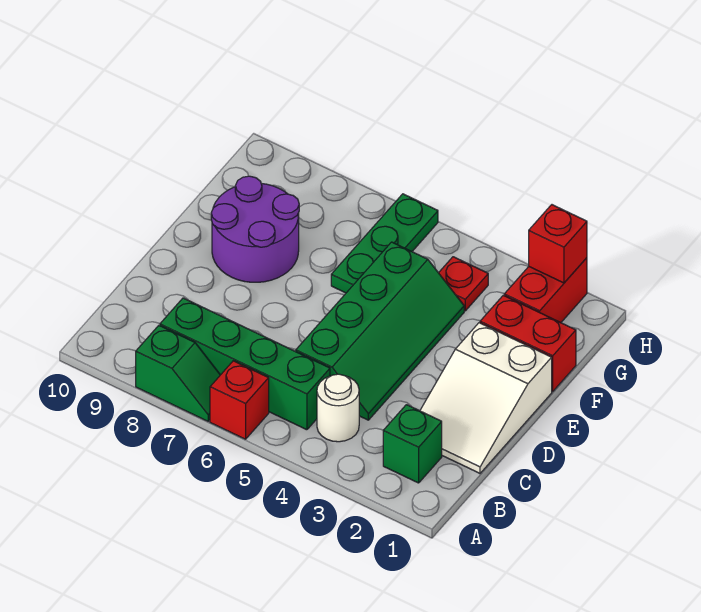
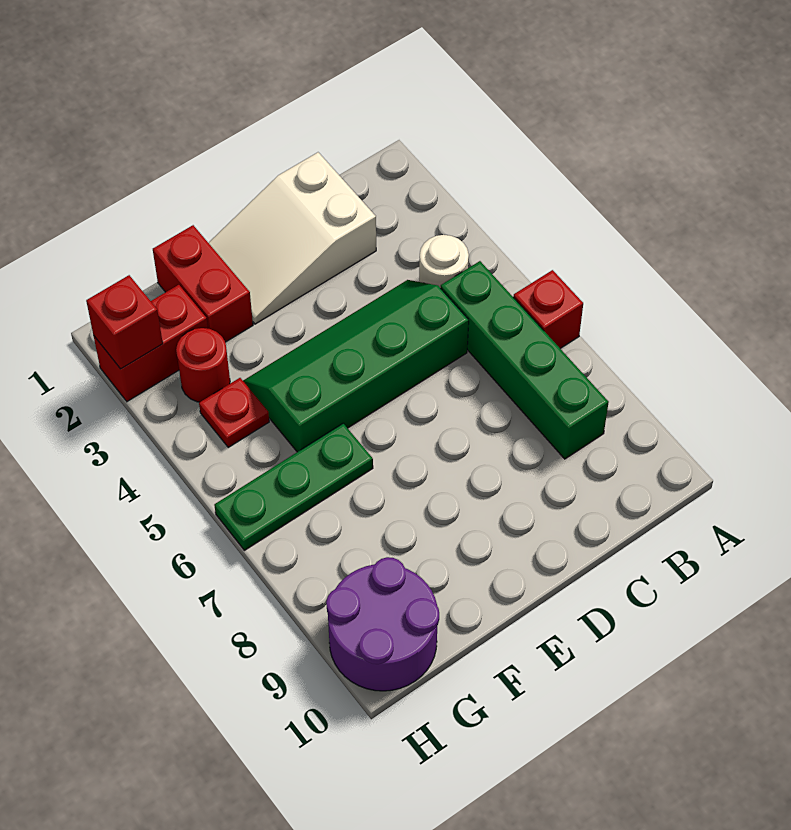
green slope A7:A8 level 1 top 8 -> none
green brick B2 level 1 -> none
white slope C1:E2 level 1 top E -> white slope C1:E2 level 1 top C
purple round brick E8:F9 level 1 -> purple round brick G9:H10 level 1
none -> red round brick G3 level 1

